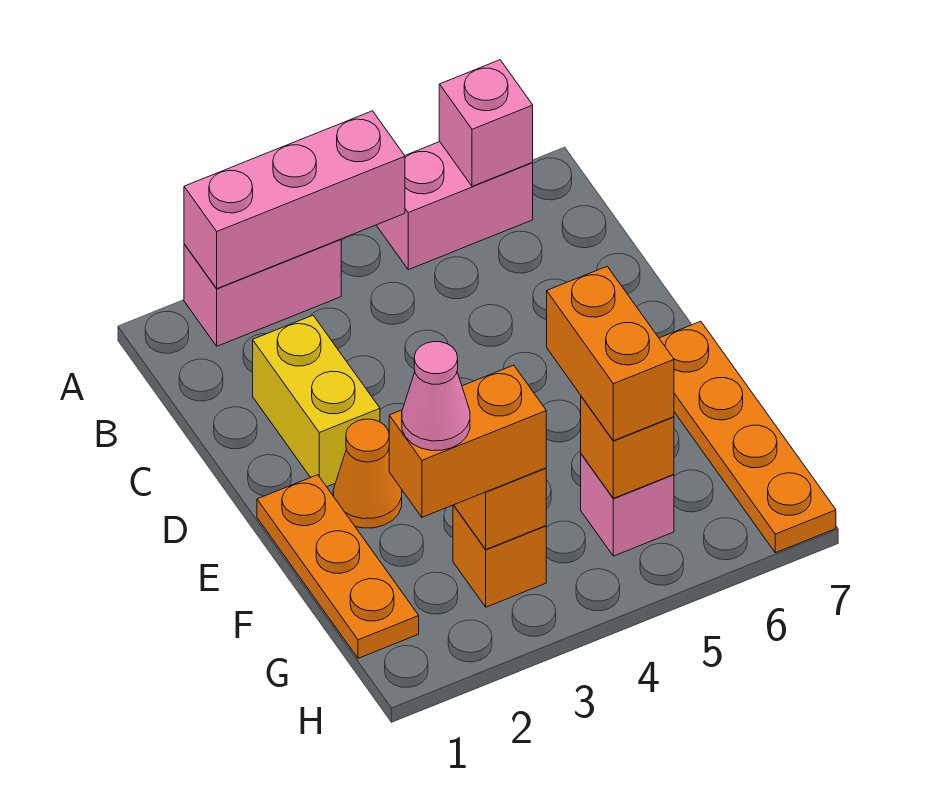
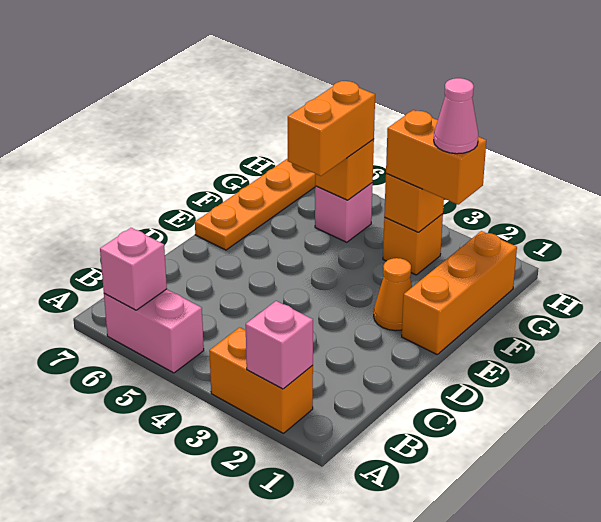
pink brick A2:A3 level 1 -> orange brick A2:A3 level 1
pink brick A2:A4 level 2 -> pink brick A2 level 2
yellow brick C2:D2 level 1 -> none
orange plate E1:G1 level 1 -> orange brick E1:G1 level 1

